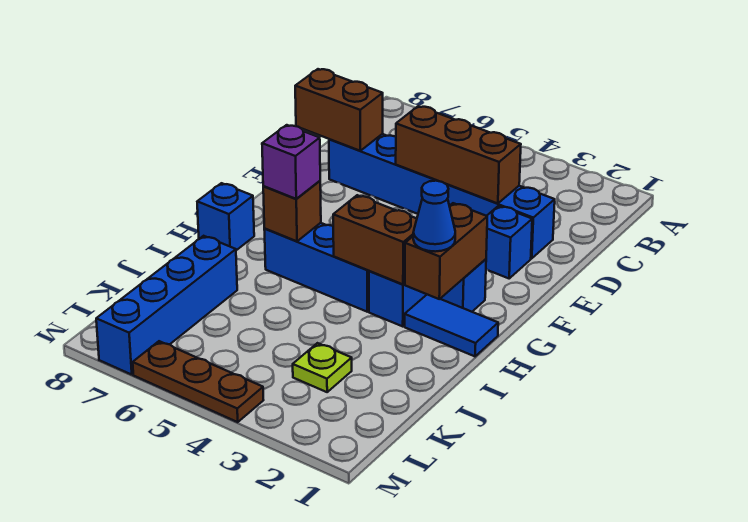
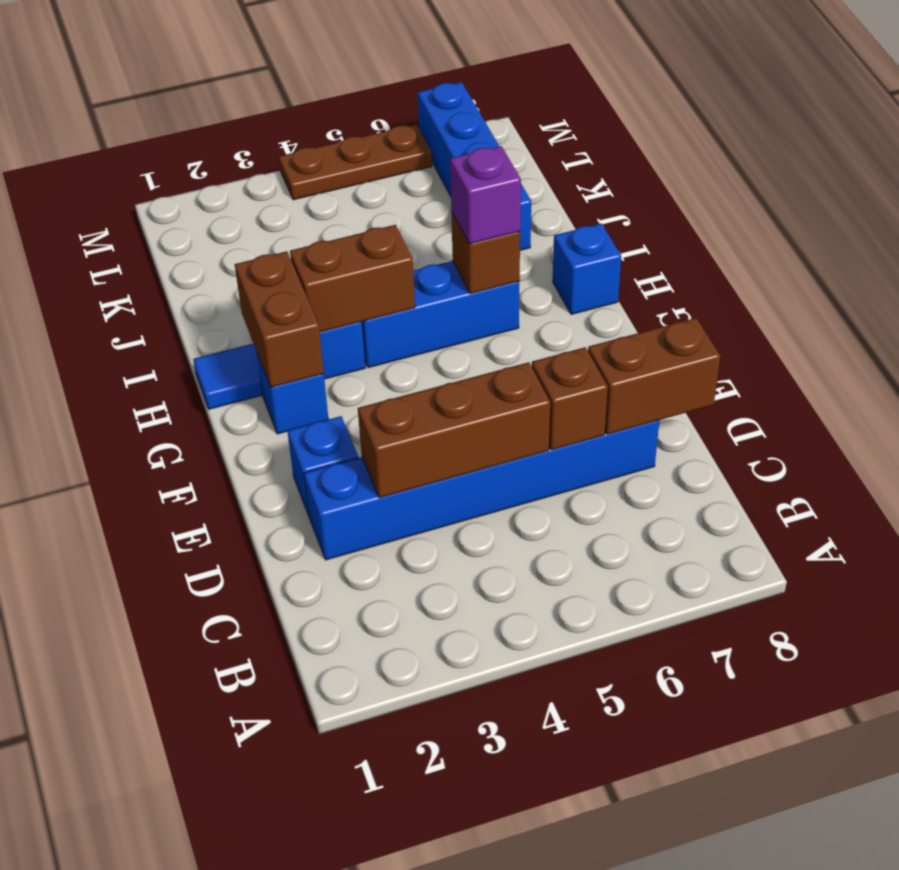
none -> brown brick D6 level 2
blue cone H2 level 3 -> none
lime plate K3 level 1 -> none

